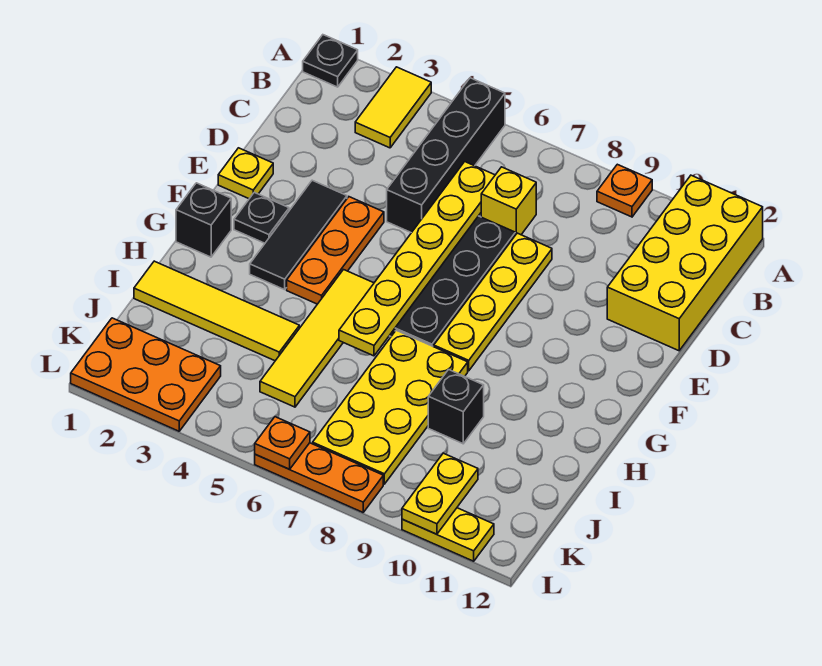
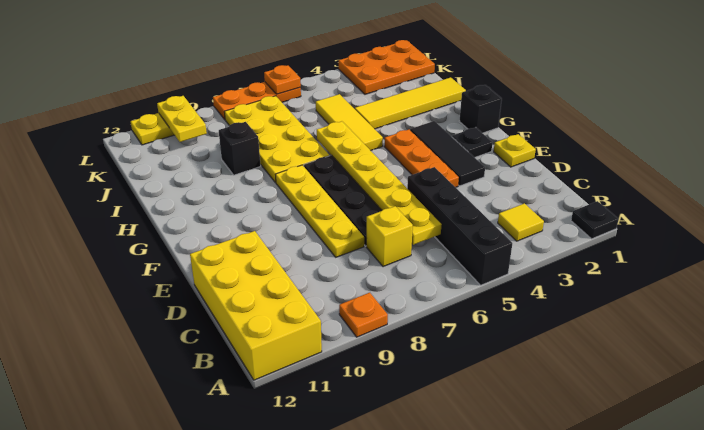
yellow tile A3:B3 level 1 -> yellow tile B3 level 1
yellow tile G5:J5 level 1 -> yellow tile H5:J5 level 1

